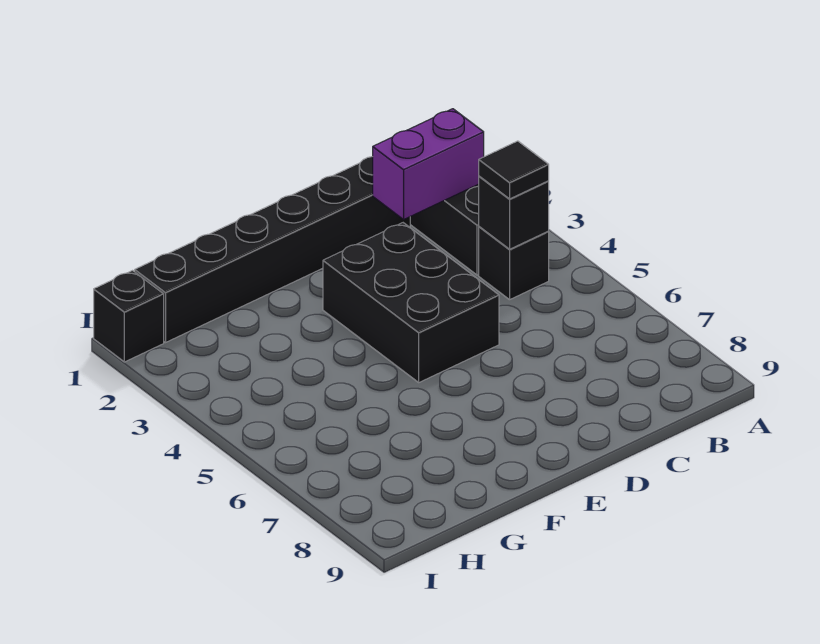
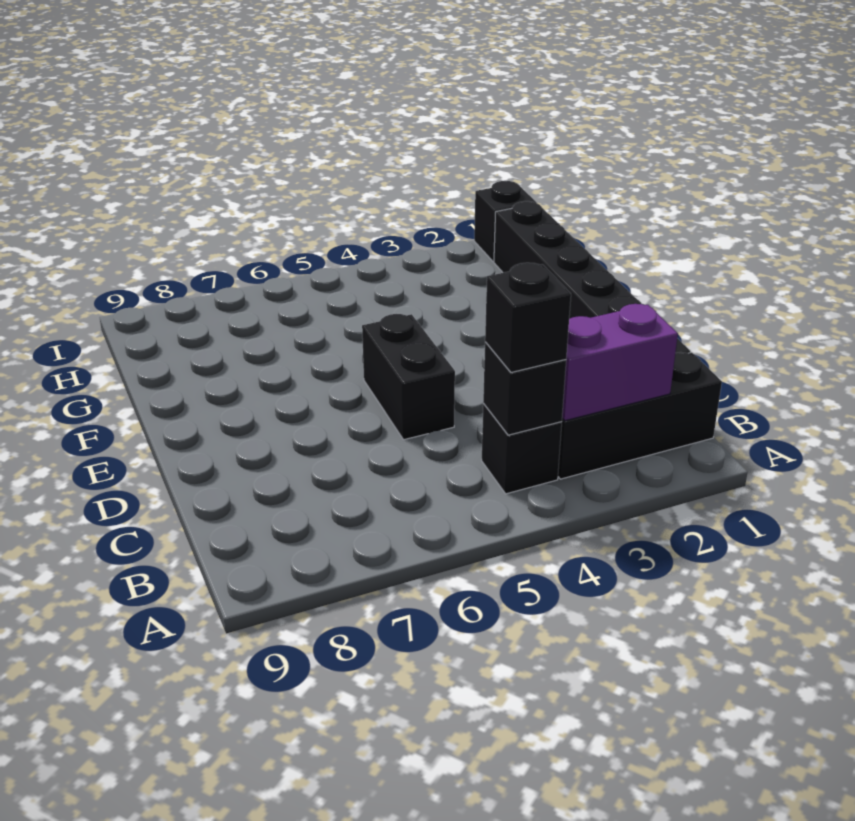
purple brick B2:C2 level 2 -> purple brick B2:B3 level 2
black tile B4 level 3 -> black brick B4 level 3
black brick D3:E5 level 1 -> black brick D5:E5 level 1

